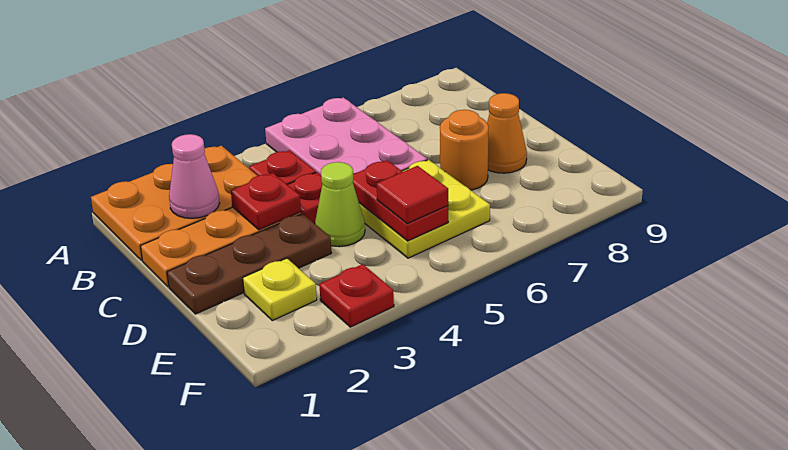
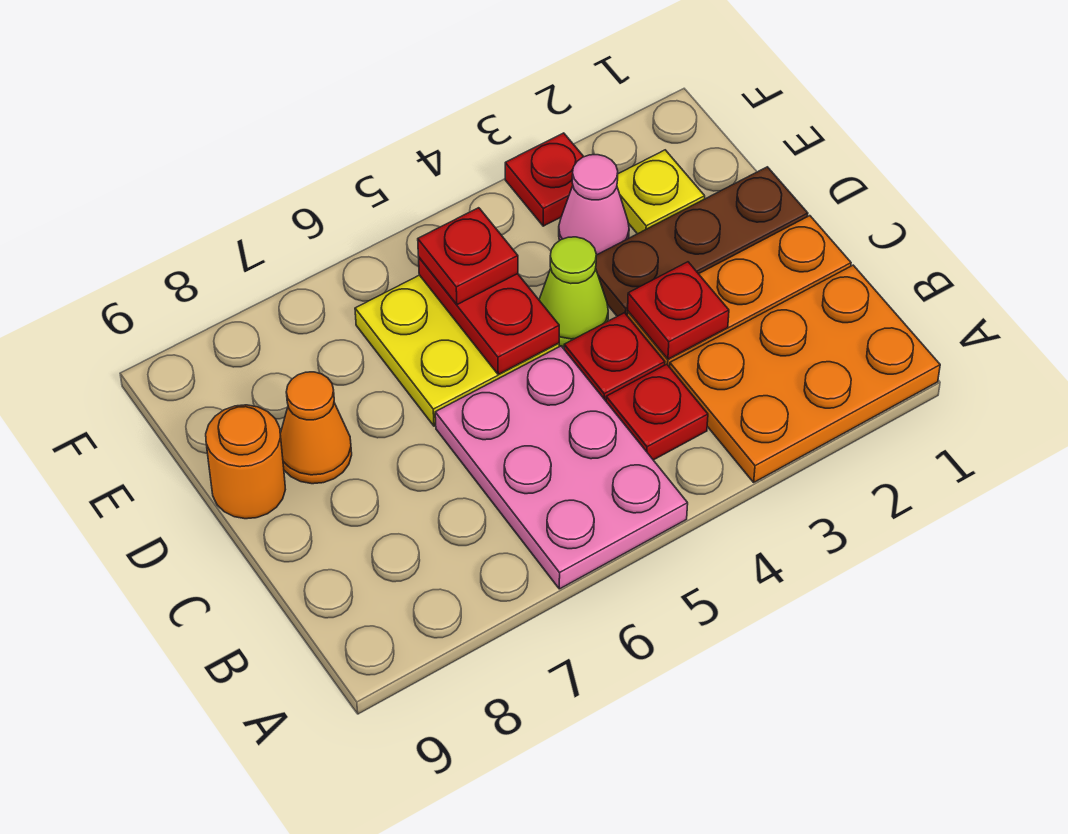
pink cone B2 level 2 -> pink cone E3 level 1
orange round brick D7 level 1 -> orange round brick D9 level 1
red tile E5 level 3 -> red plate E5 level 3

